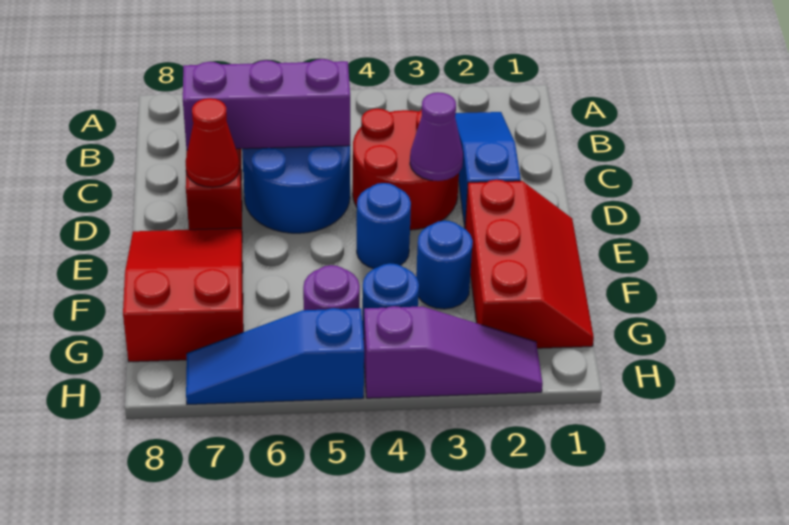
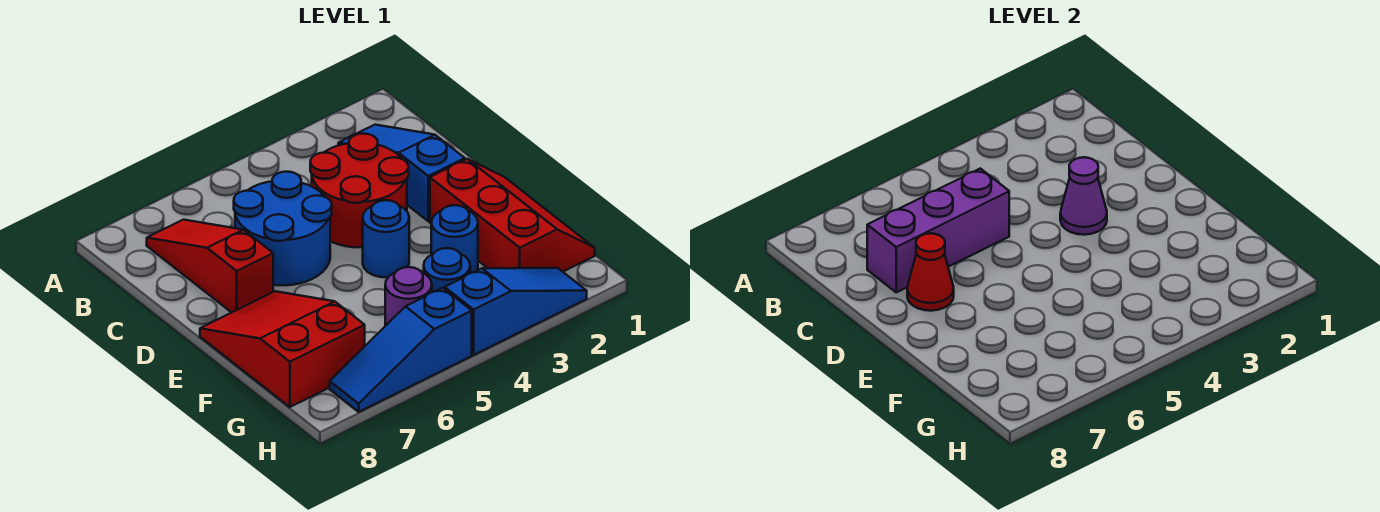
purple slope H2:H4 level 1 top 4 -> blue slope H2:H4 level 1 top 4

